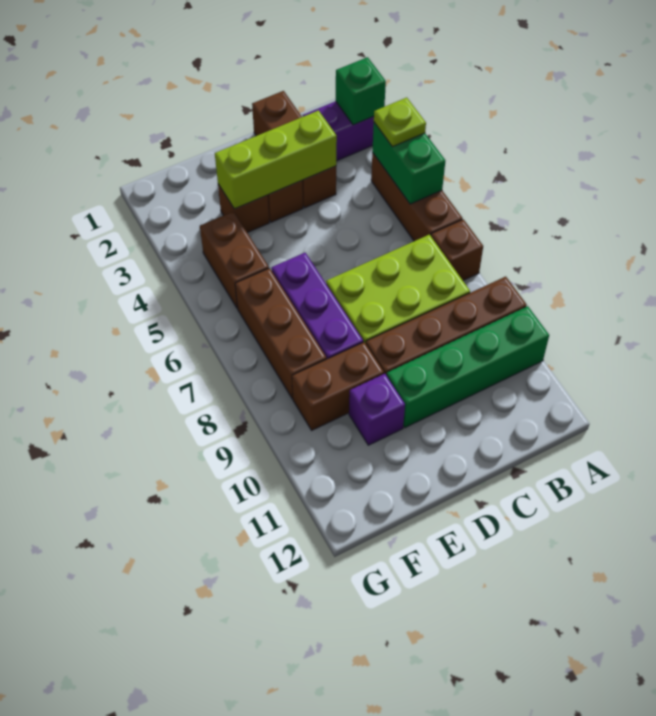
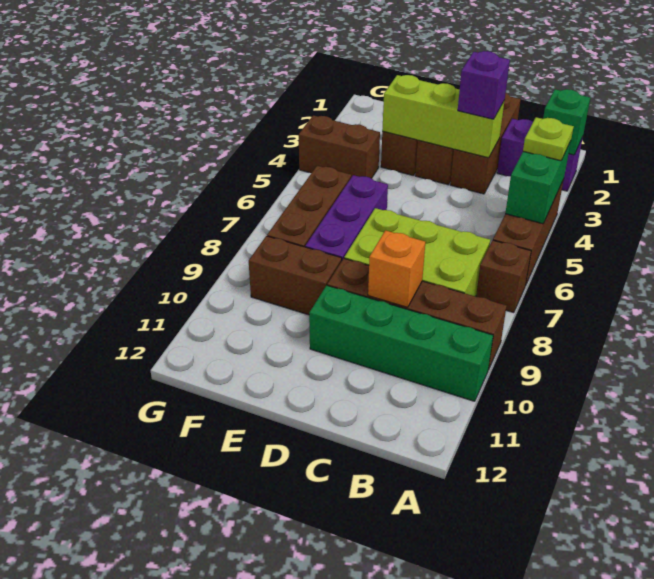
none -> orange brick C9 level 2
purple brick E10 level 1 -> purple brick C3 level 3
brown brick F4:F5 level 1 -> brown brick F4:G4 level 1

